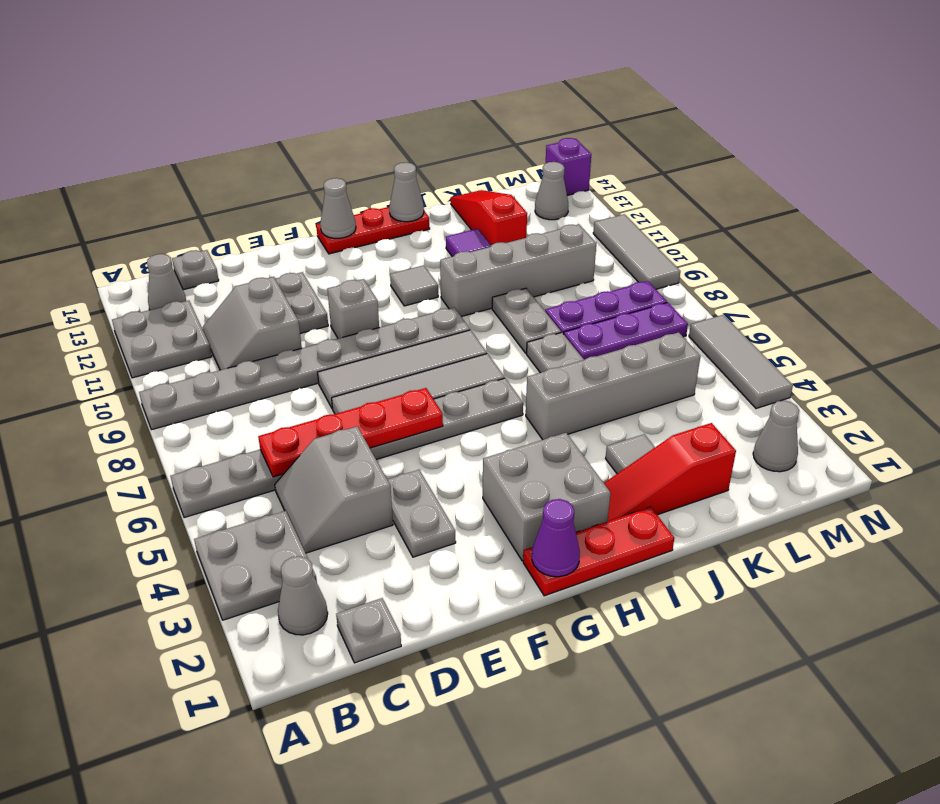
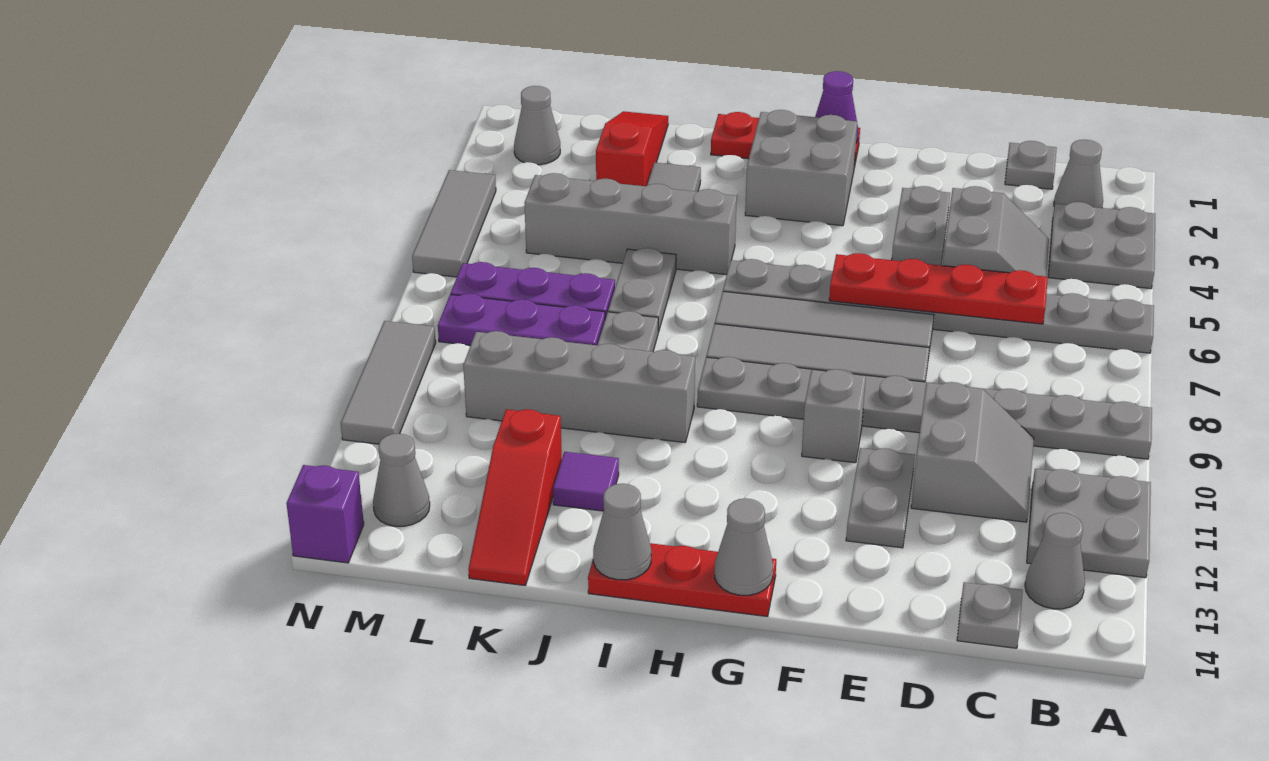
grey tile H11 level 1 -> none
red slope I2:K2 level 1 top K -> red slope K1:K3 level 1 top 3

